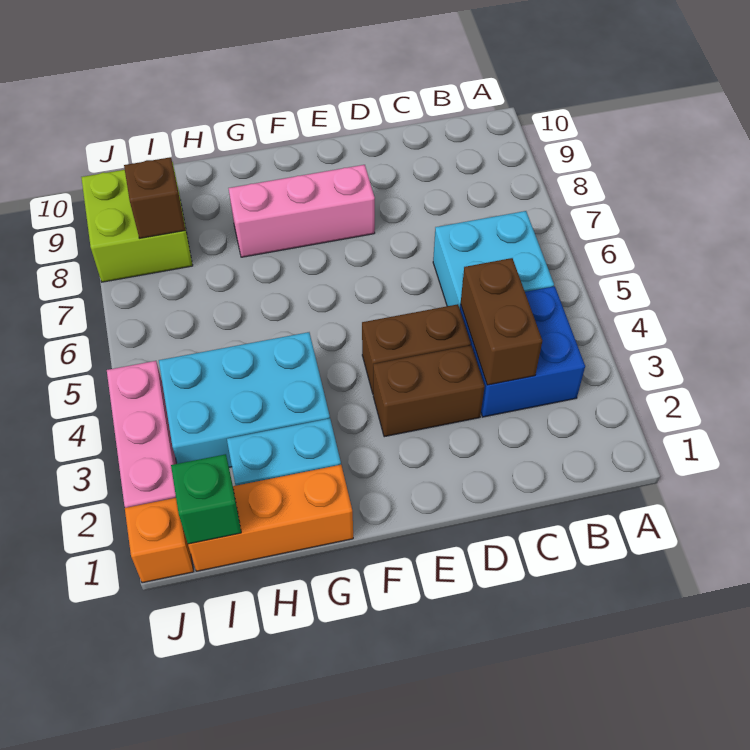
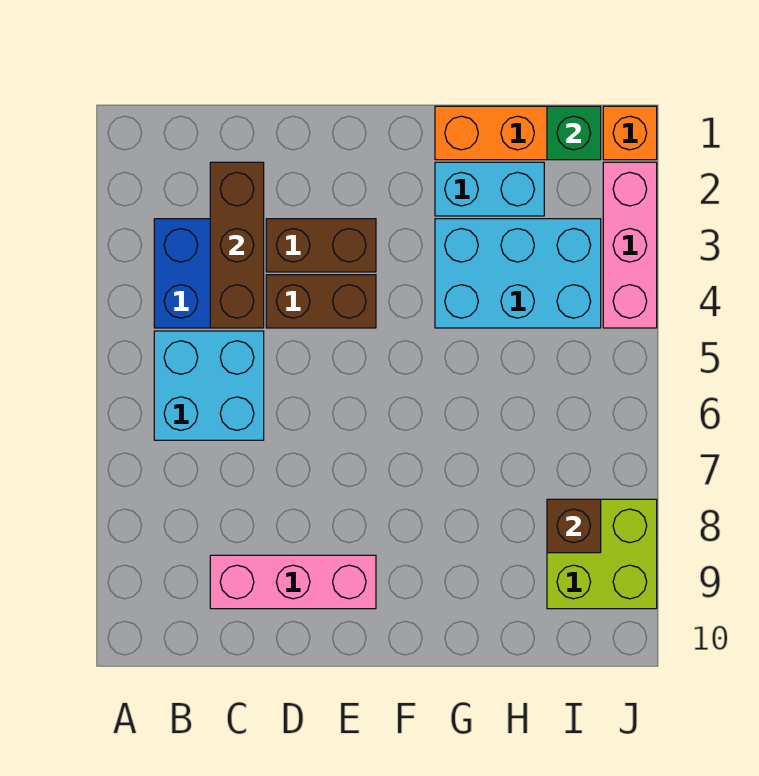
brown brick C3:C4 level 2 -> brown brick C2:C4 level 2
pink brick E8:G8 level 1 -> pink brick C9:E9 level 1

